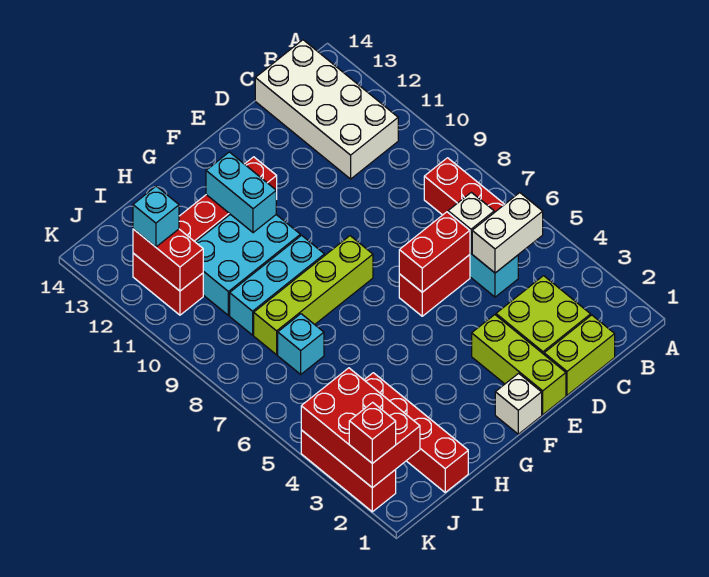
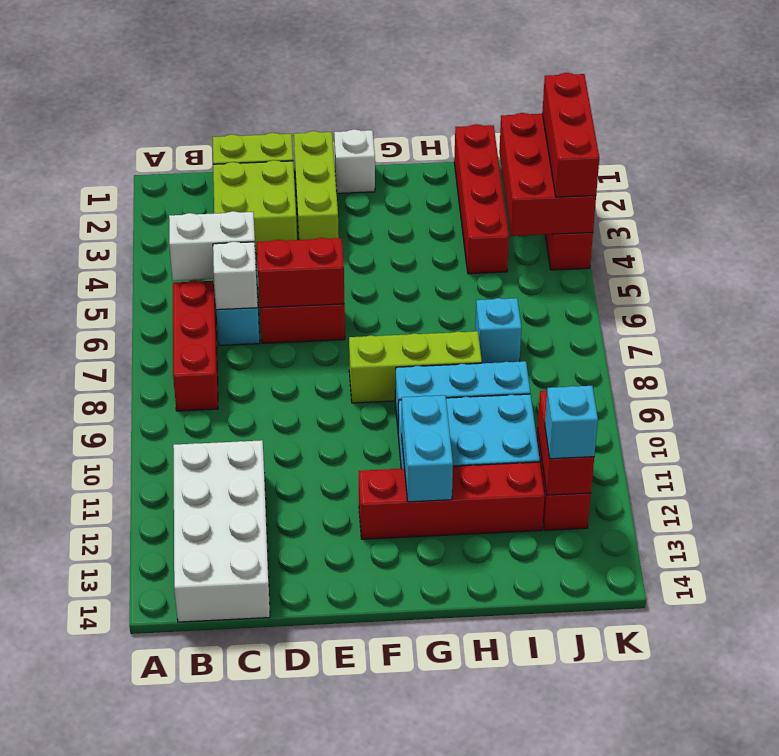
lime brick F8:I8 level 1 -> lime brick F8:H8 level 1
red brick K2 level 3 -> red brick K2:K4 level 3

